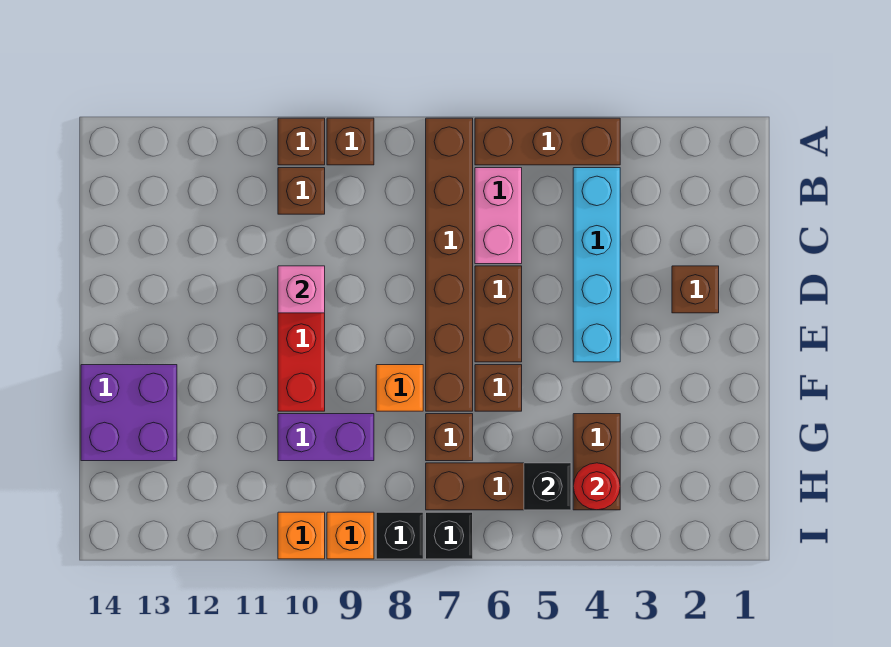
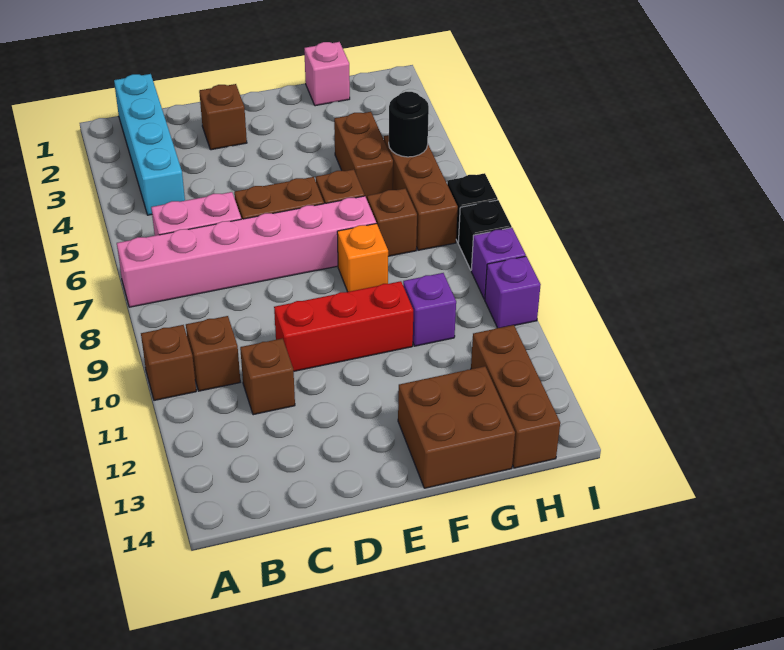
brown brick A4:A6 level 1 -> brown brick H12:H14 level 1
brown brick A7:F7 level 1 -> pink brick A7:F7 level 1
brown brick A9 level 1 -> brown brick C11 level 1
cyan brick B4:E4 level 1 -> cyan brick B1:B4 level 1
pink brick D10 level 2 -> pink brick G1 level 1
purple brick F13:G14 level 1 -> brown brick F13:G14 level 1
brown brick G4:H4 level 1 -> brown brick G4:G5 level 1
purple brick G9:G10 level 1 -> purple brick G10 level 1
red round brick H4 level 2 -> none
black brick H5 level 2 -> black round brick H5 level 2
orange brick I9 level 1 -> purple brick I9 level 1
orange brick I10 level 1 -> purple brick I10 level 1

